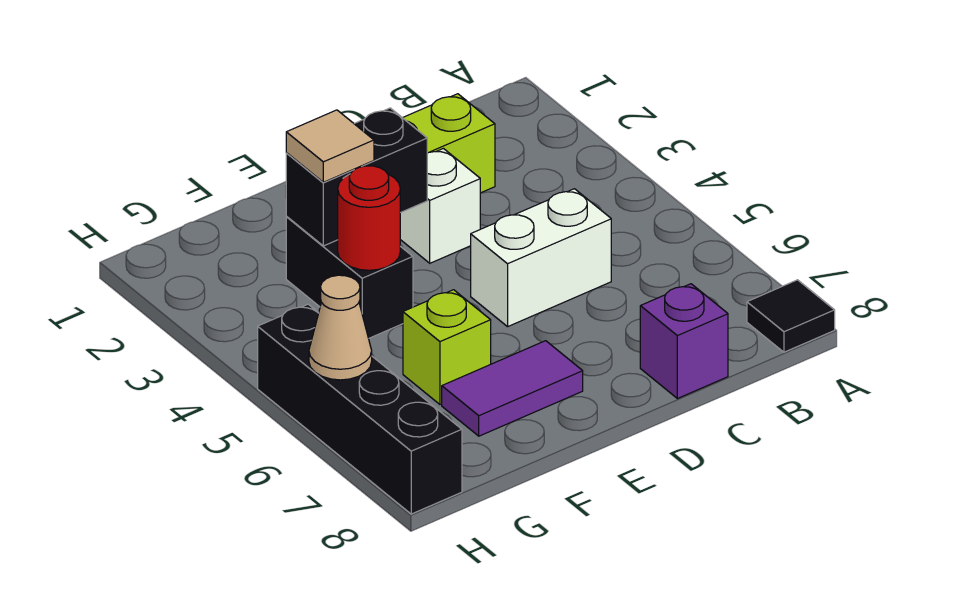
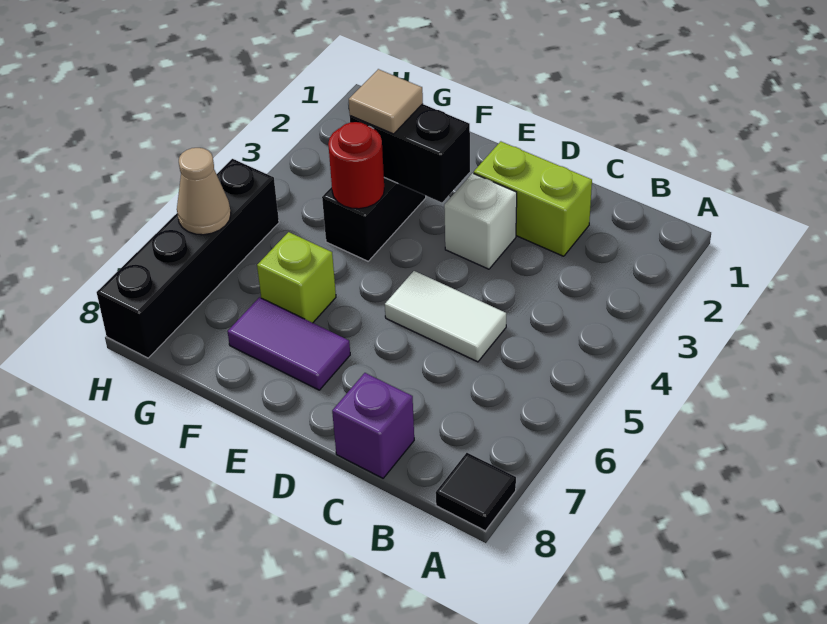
white brick C5:D5 level 1 -> white tile C5:D5 level 1

